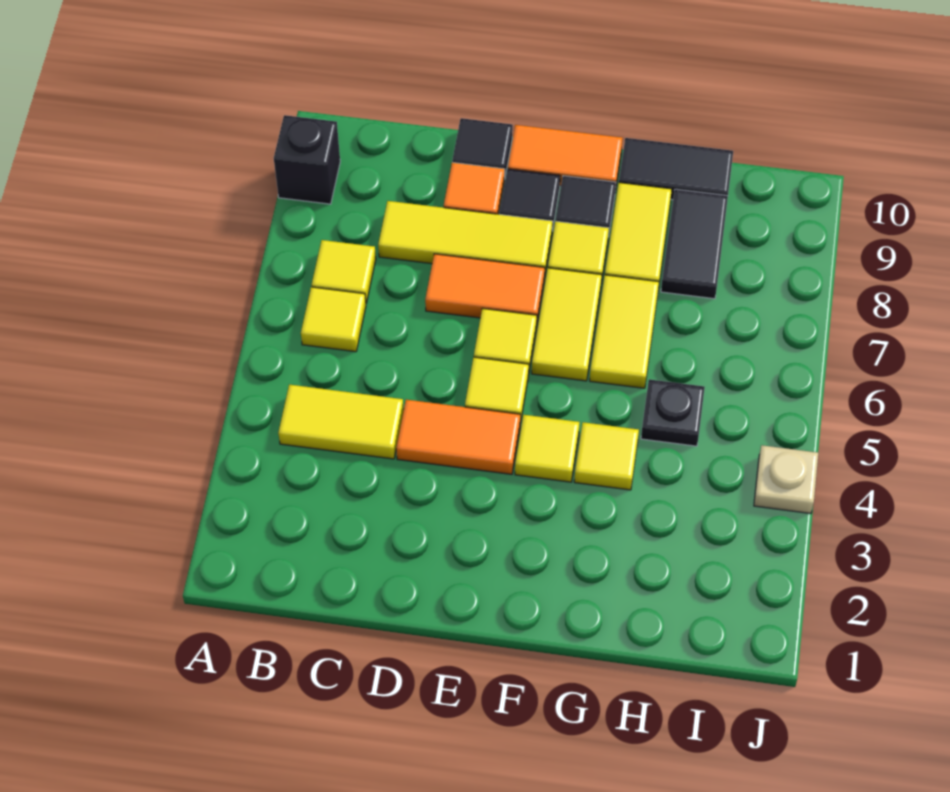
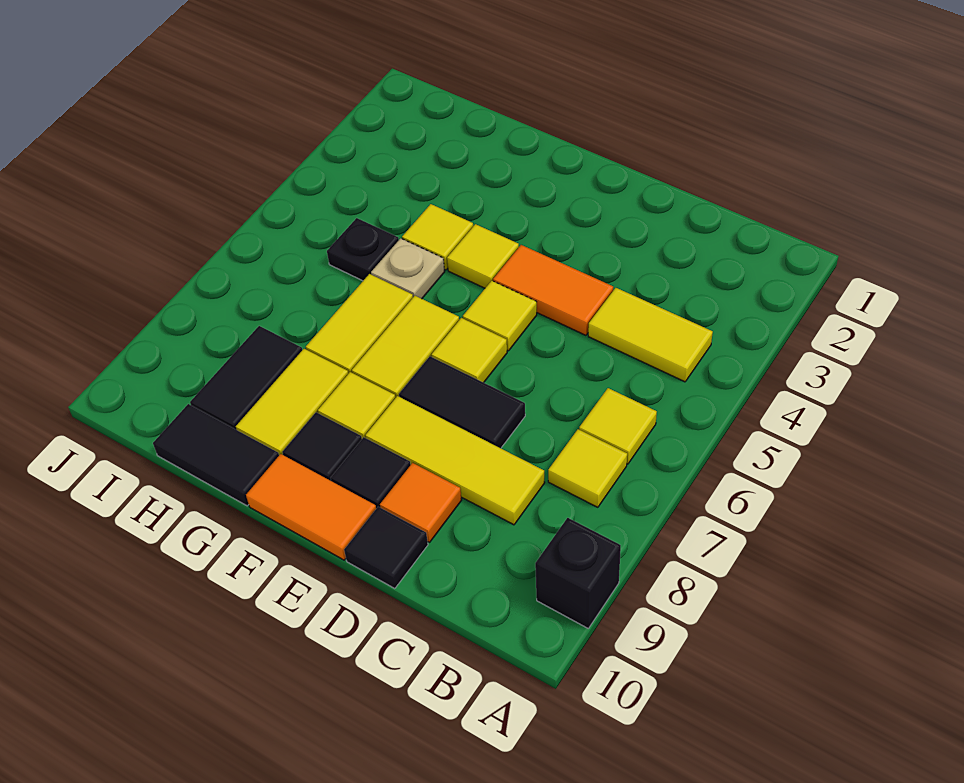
orange tile D7:E7 level 1 -> black tile D7:E7 level 1
tan plate J4 level 1 -> tan plate G5 level 1

